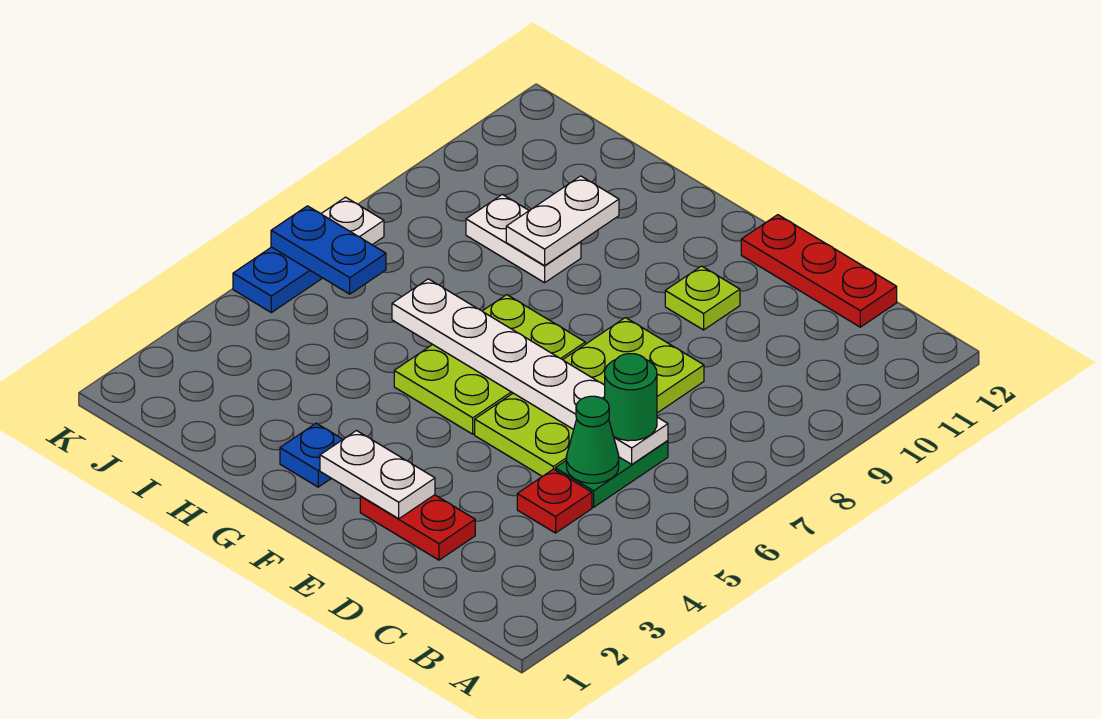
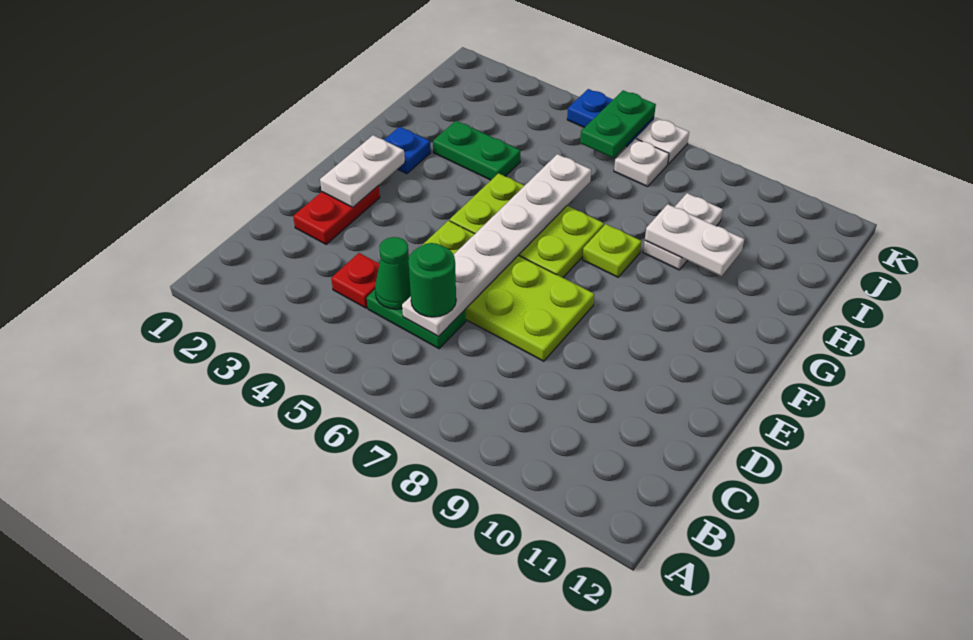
red plate C12:E12 level 1 -> none
lime plate E10 level 1 -> lime plate G8 level 1
none -> green plate H3:H4 level 1
blue plate J6:K6 level 2 -> green plate J6:K6 level 2
none -> white plate J7 level 1

